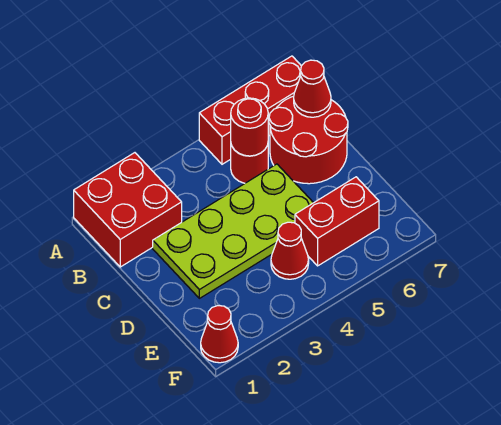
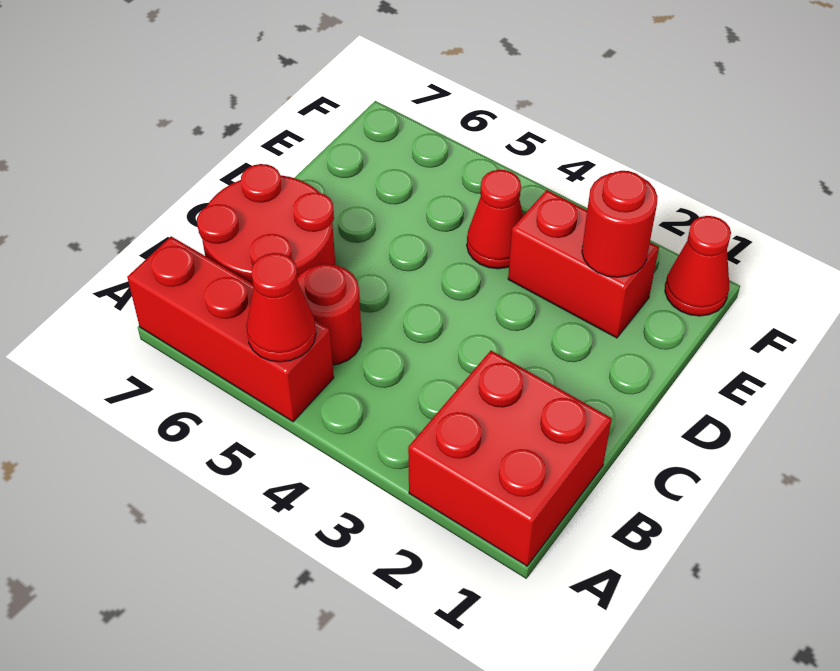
red round brick B5 level 2 -> red round brick E2 level 2
red cone B7 level 2 -> red cone A5 level 2
lime plate C2:D5 level 1 -> none
red brick E5:E6 level 1 -> red brick E2:E3 level 1

